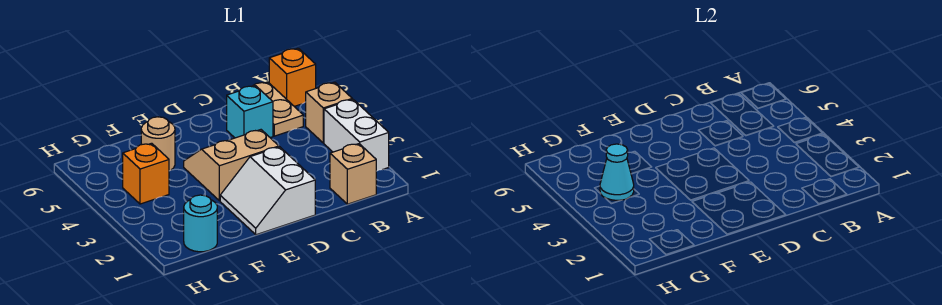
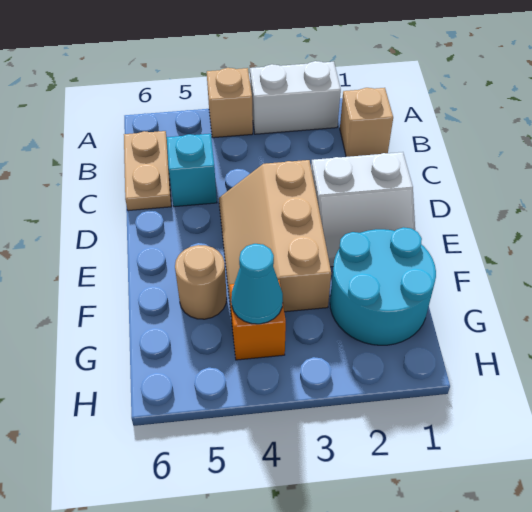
orange brick A6 level 1 -> none
tan plate B5:B6 level 1 -> tan plate B6:C6 level 1
tan slope D3:E4 level 1 top 3 -> tan slope D3:F4 level 1 top 3
cyan round brick G1 level 1 -> cyan round brick F1:G2 level 1

